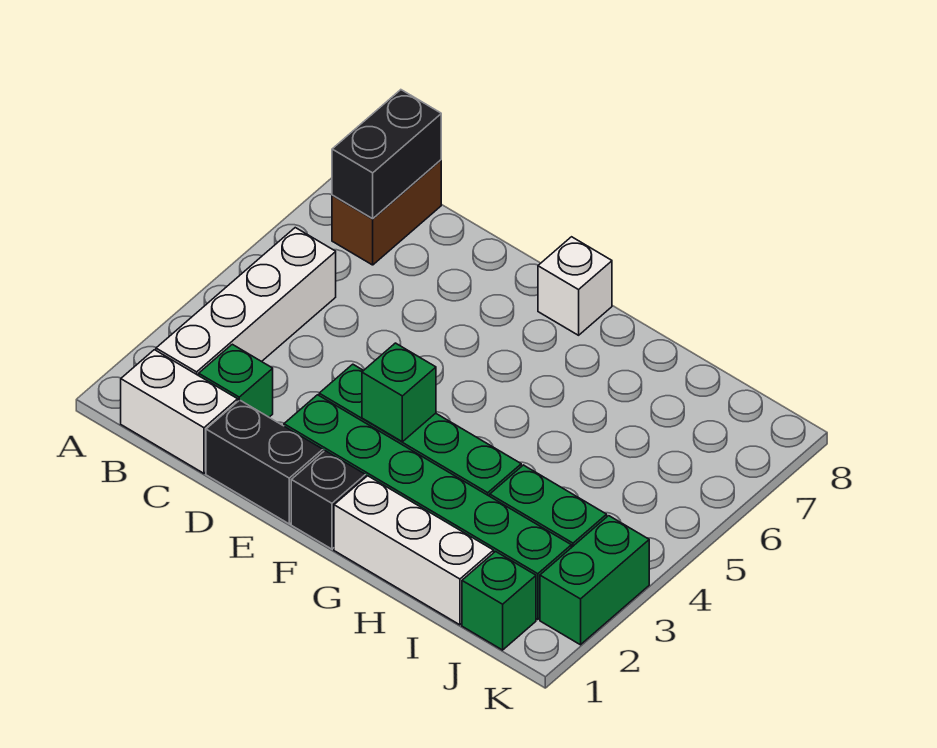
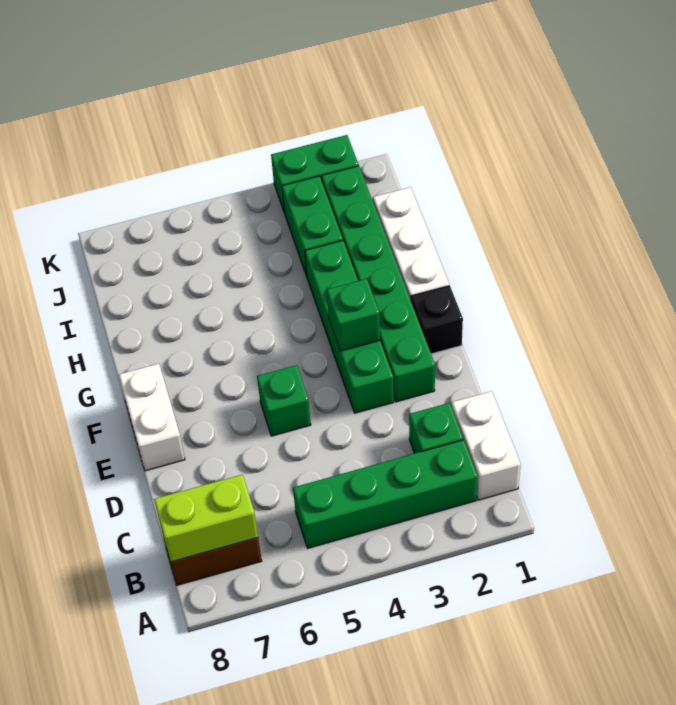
white brick B2:B5 level 1 -> green brick B2:B5 level 1
black brick B7:B8 level 2 -> lime brick B7:B8 level 2
black brick D1:E1 level 1 -> none
white brick F8 level 1 -> white brick E8:F8 level 1
green brick J1 level 1 -> green brick E5 level 1

